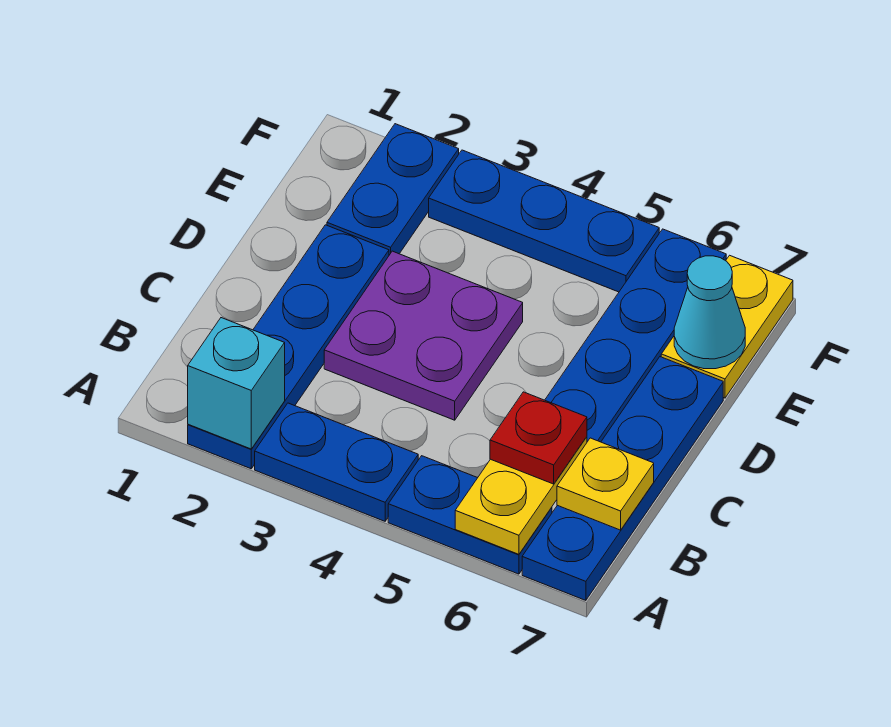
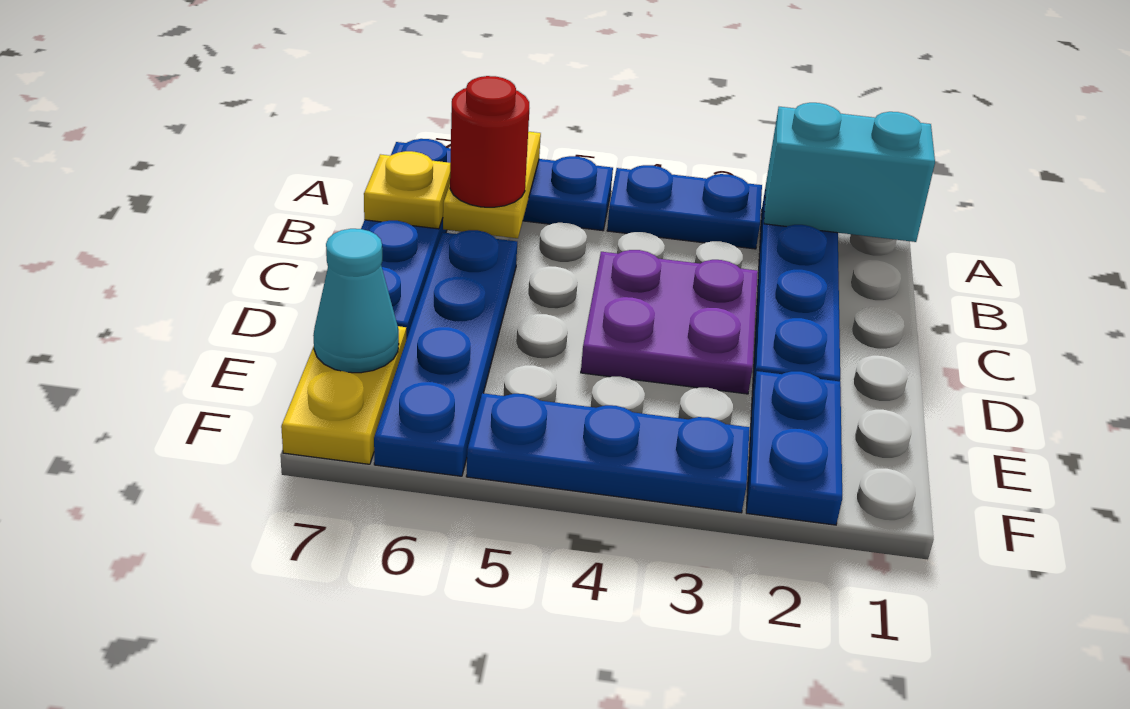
cyan brick A2 level 2 -> cyan brick A1:A2 level 2
red plate B6 level 3 -> red round brick B6 level 3

